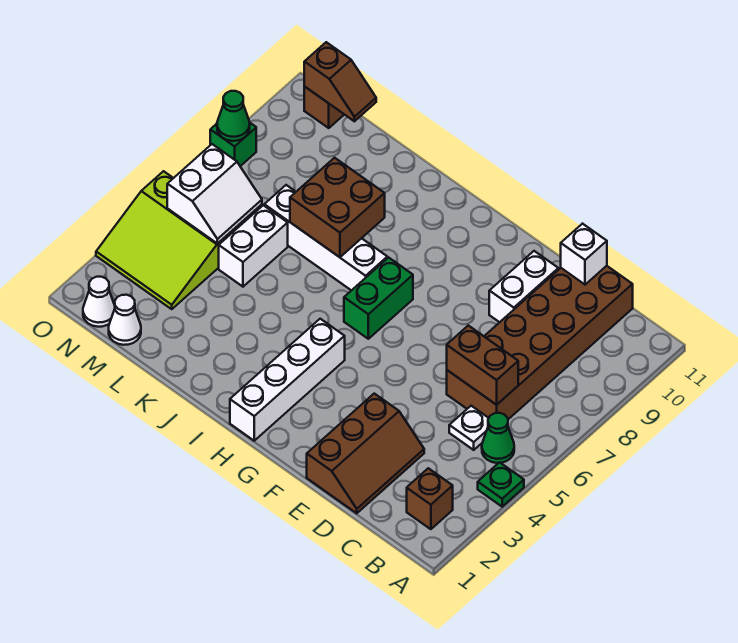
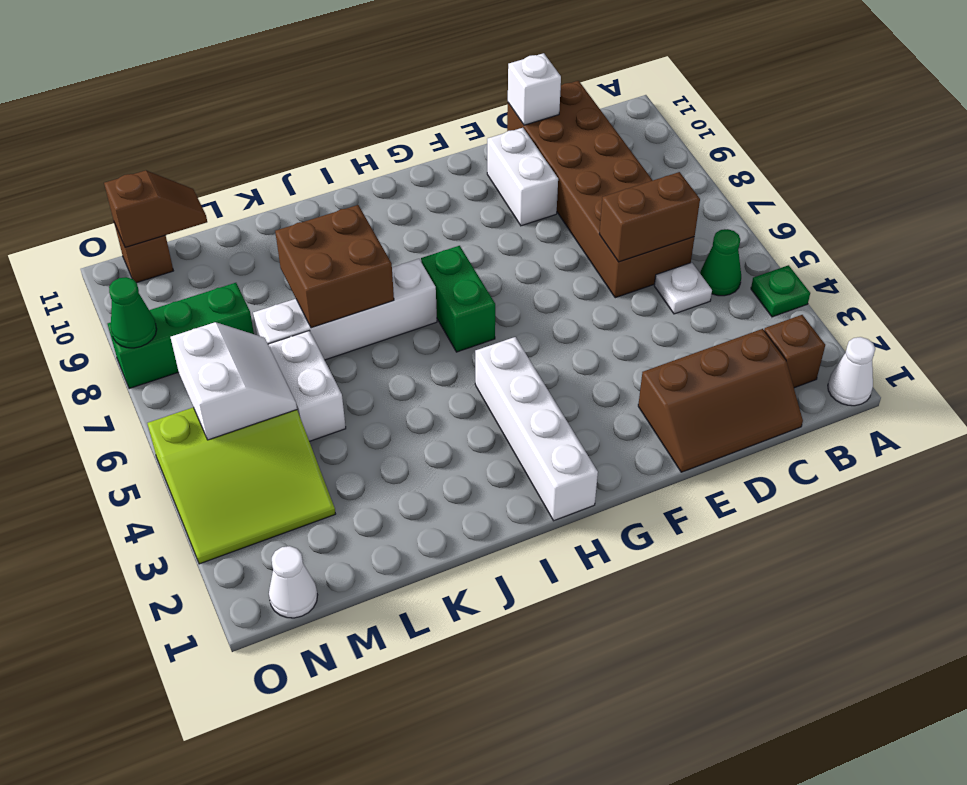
brown slope D1:E3 level 1 top E -> brown slope C1:E2 level 1 top 2
white cone M1 level 1 -> white cone A1 level 1
green brick O8 level 1 -> green brick M8:O8 level 1

